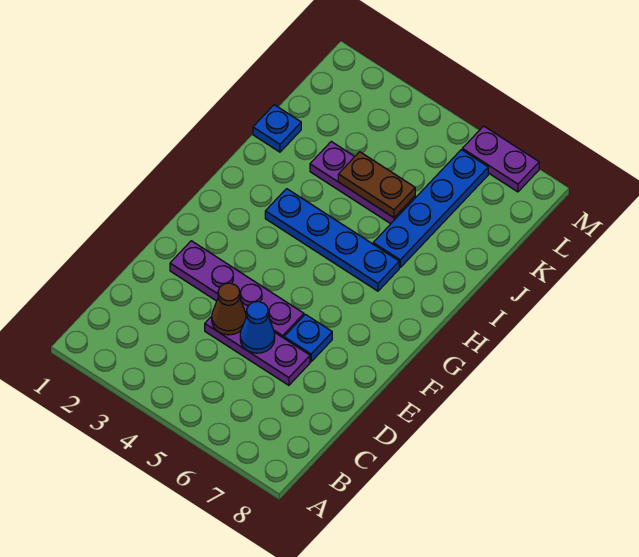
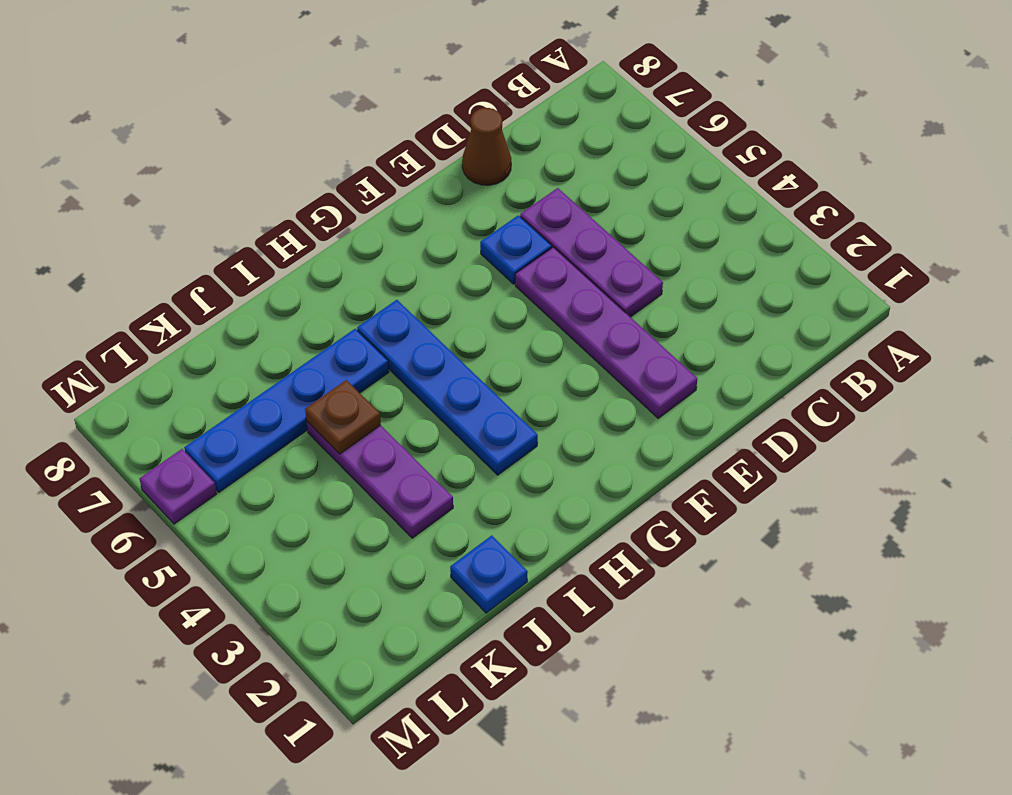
brown cone D4 level 2 -> brown cone D8 level 1
blue cone D5 level 2 -> none
brown plate J4:J5 level 2 -> brown plate J5 level 2
purple plate M6:M7 level 1 -> purple plate M6 level 1

